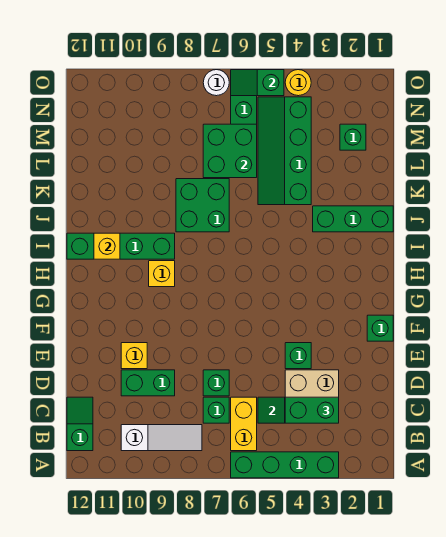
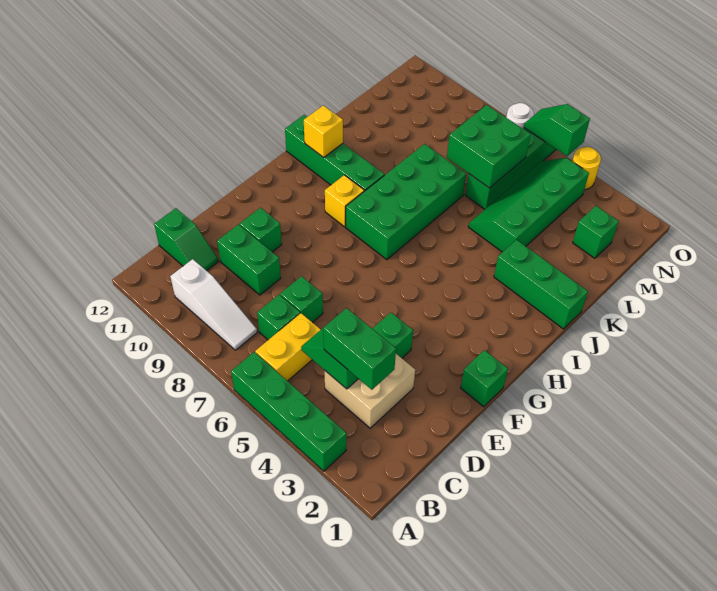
green slope B12:C12 level 1 top B -> green slope C11:C12 level 1 top 12
yellow brick E10 level 1 -> green brick E10 level 1
green brick J7:K8 level 1 -> green brick H7:K8 level 1

